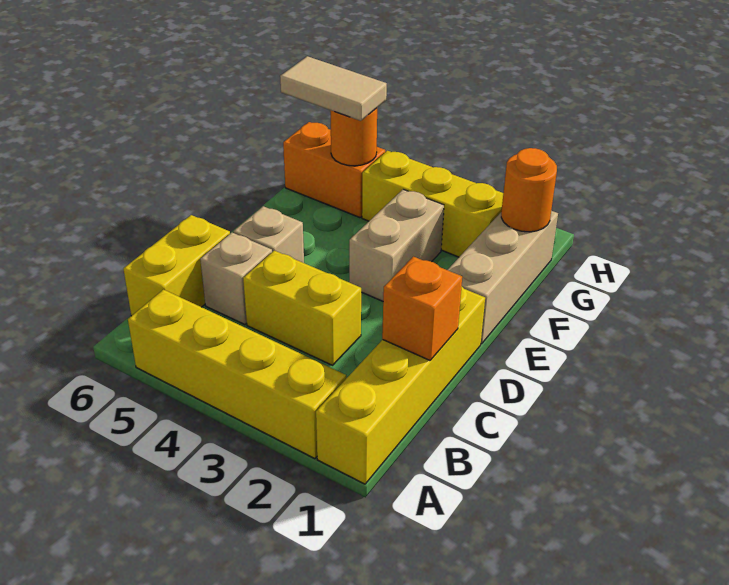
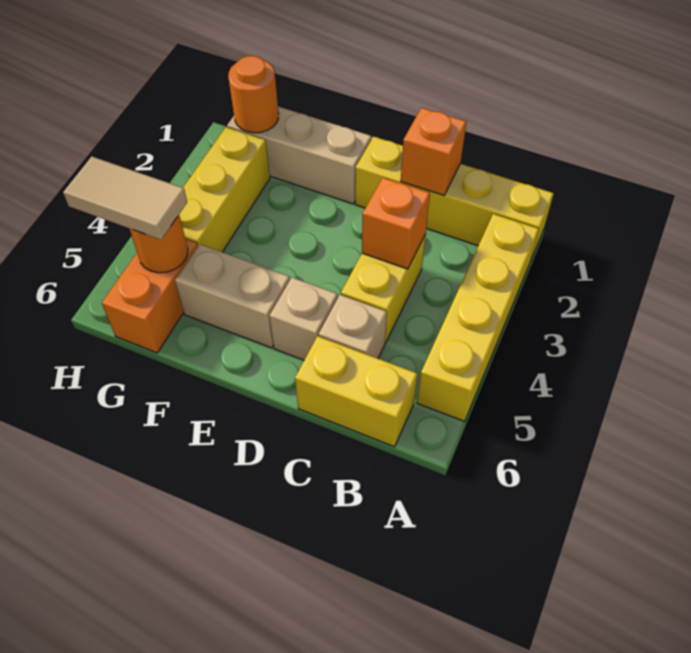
none -> orange brick C3 level 2
tan brick E3:F3 level 1 -> tan brick E5:F5 level 1
tan tile G5:G6 level 3 -> tan tile G5:H5 level 3

